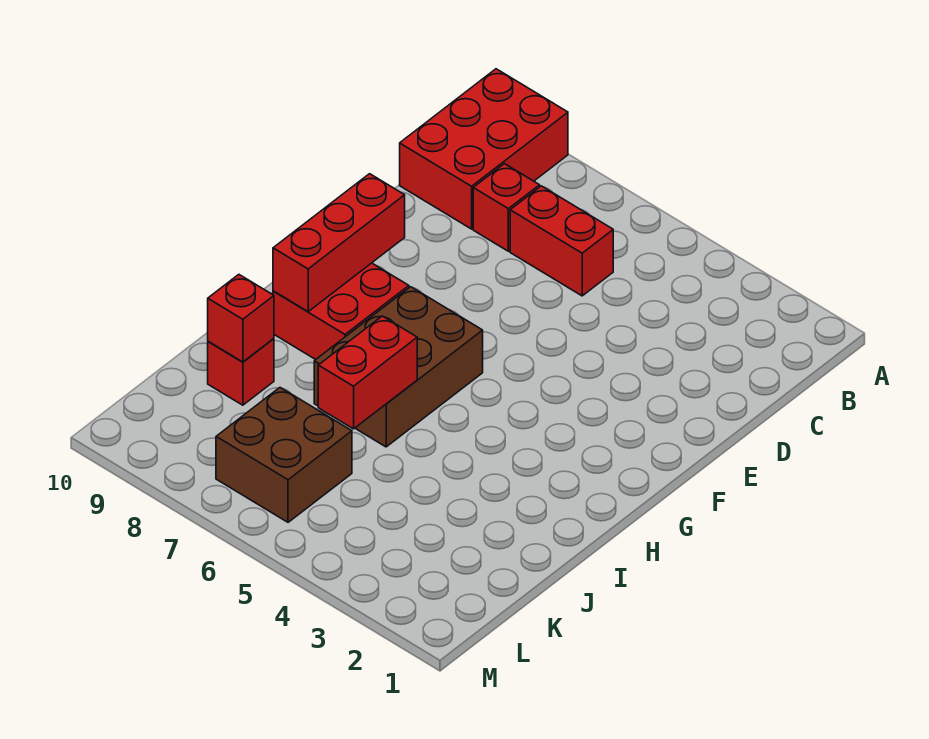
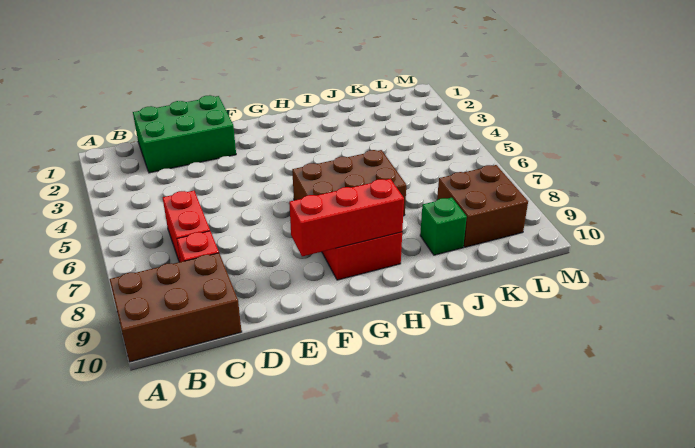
red brick A9:C10 level 1 -> brown brick A9:C10 level 1
none -> green brick C1:E2 level 1
red brick I6:J6 level 2 -> none
red brick J9 level 1 -> green brick J9 level 1
red brick J9 level 2 -> none
brown brick K6:L7 level 1 -> brown brick K8:L9 level 1

